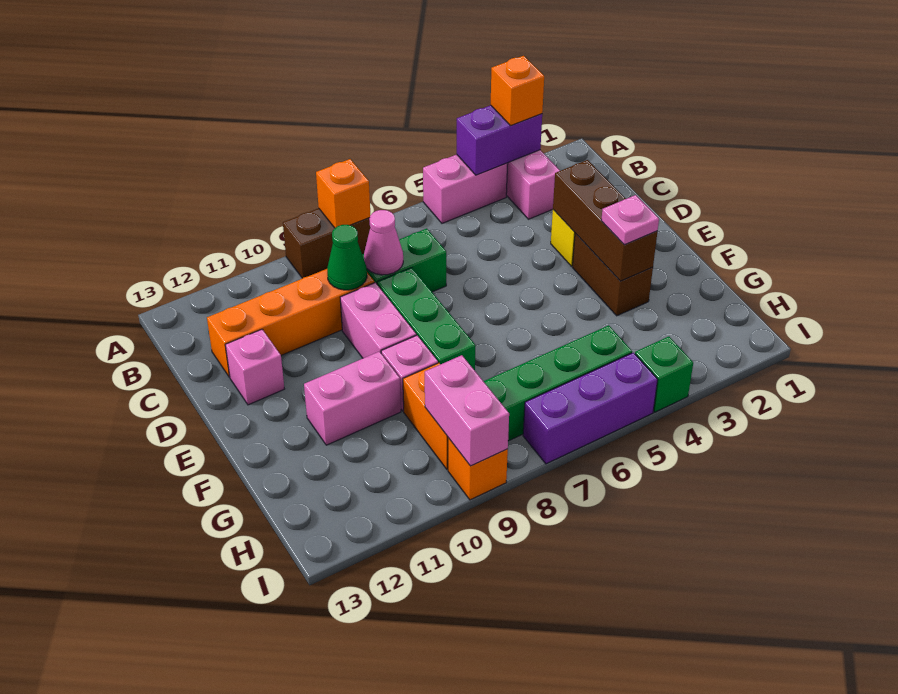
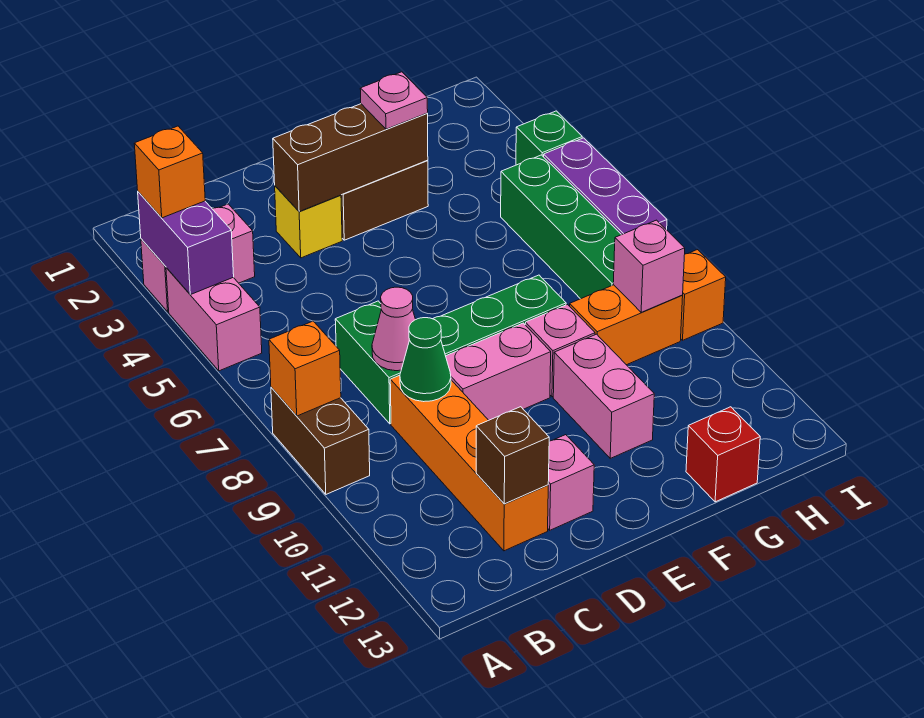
none -> brown brick C12 level 2
none -> red brick G13 level 1
pink brick H9:I9 level 2 -> pink brick H9 level 2

